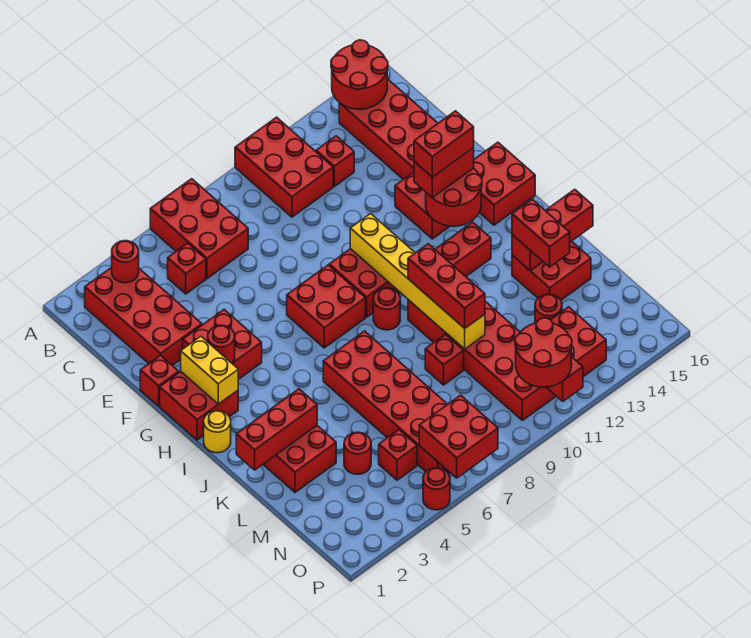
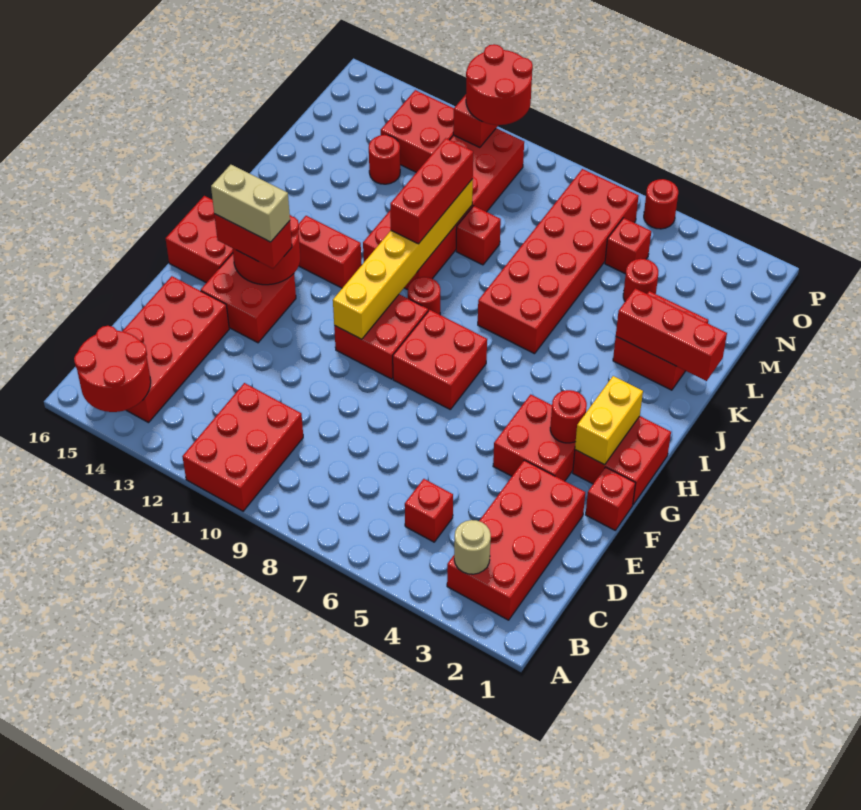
red brick A6:C7 level 1 -> none
red round brick B3 level 2 -> tan round brick B3 level 2
red brick C12 level 1 -> none
red brick G13:G14 level 4 -> tan brick G13:G14 level 4
yellow round brick I1 level 1 -> none
red brick K14:L15 level 1 -> none
red brick K14:K16 level 2 -> none
red brick K14:L14 level 3 -> none
red brick O6:P7 level 2 -> none

